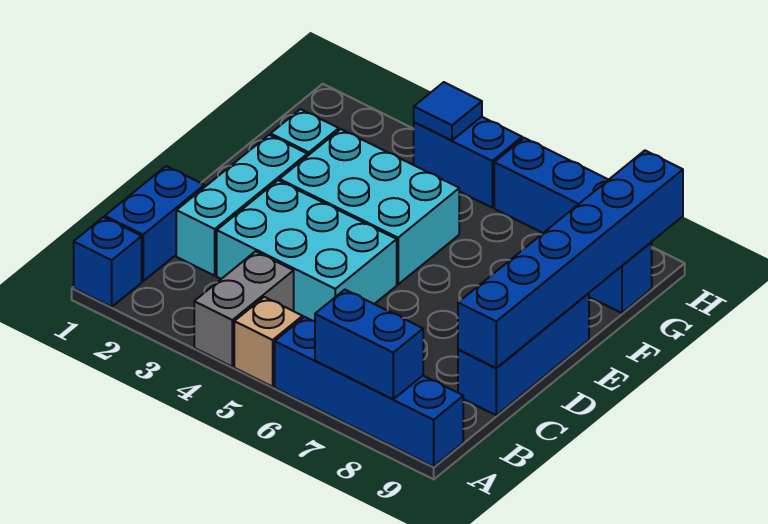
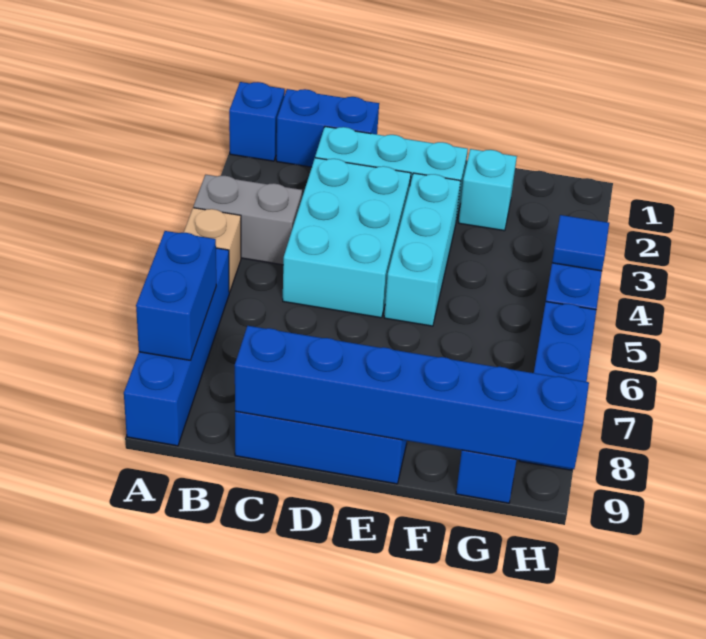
cyan brick E3:F5 level 1 -> cyan brick E3:E5 level 1

